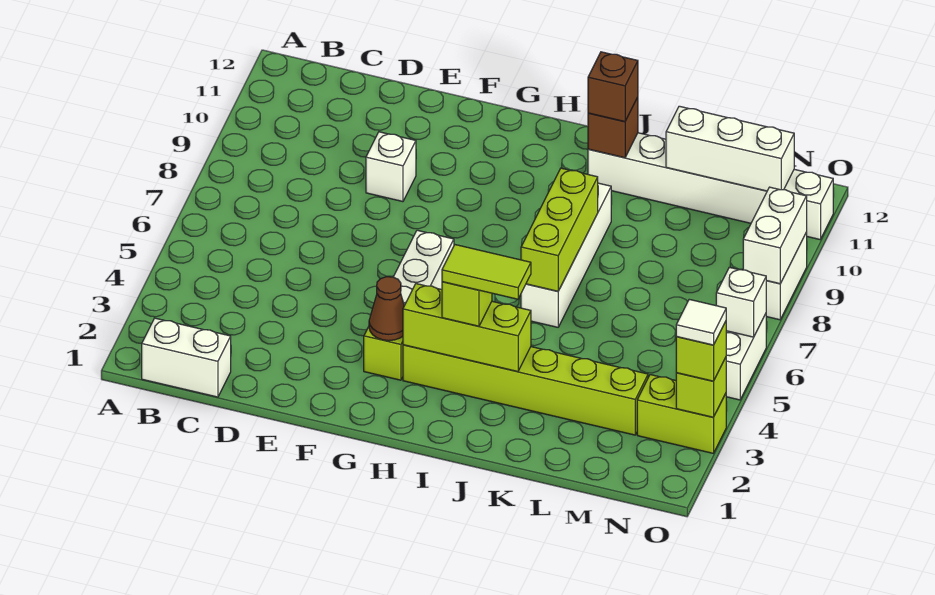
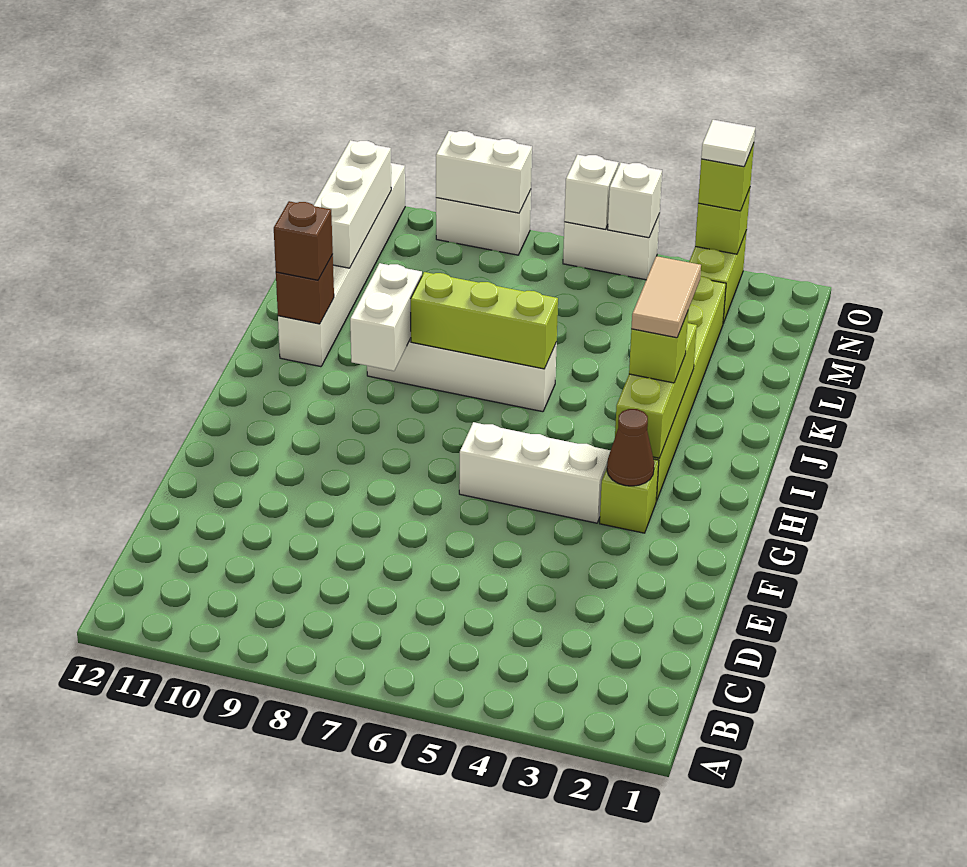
white brick B1:C1 level 1 -> white brick I9:J9 level 2
white brick E9 level 1 -> white brick O5 level 2
lime tile I3:J3 level 4 -> tan tile I3:J3 level 4

